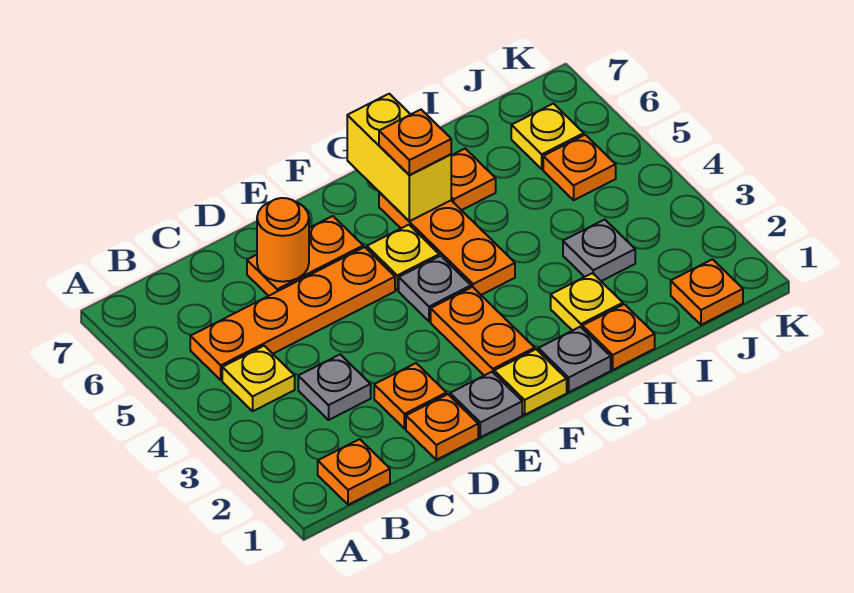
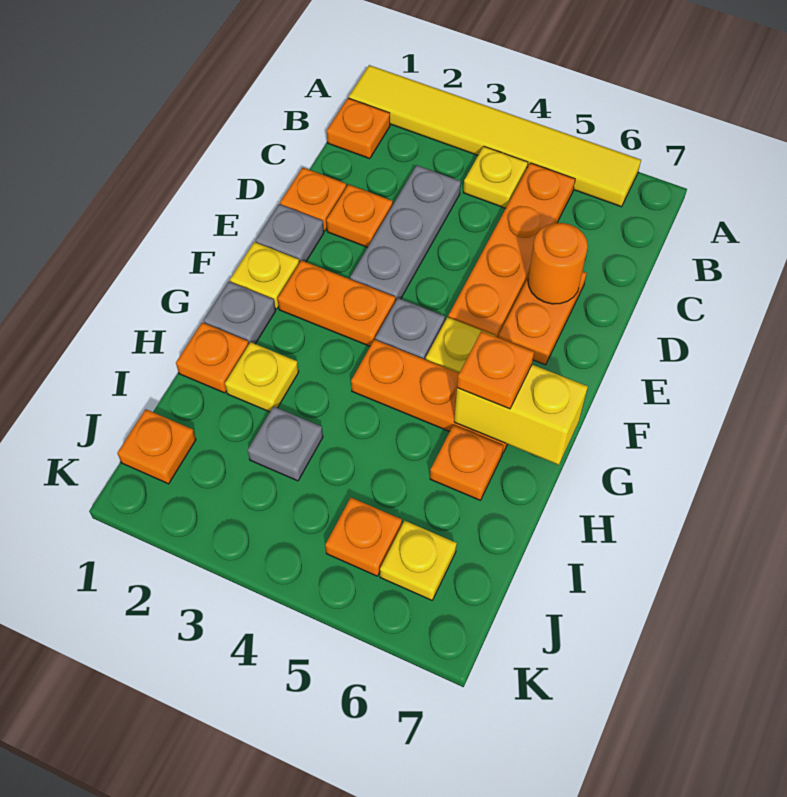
none -> yellow tile A1:A6 level 1
grey plate C3 level 1 -> grey plate C3:E3 level 1

